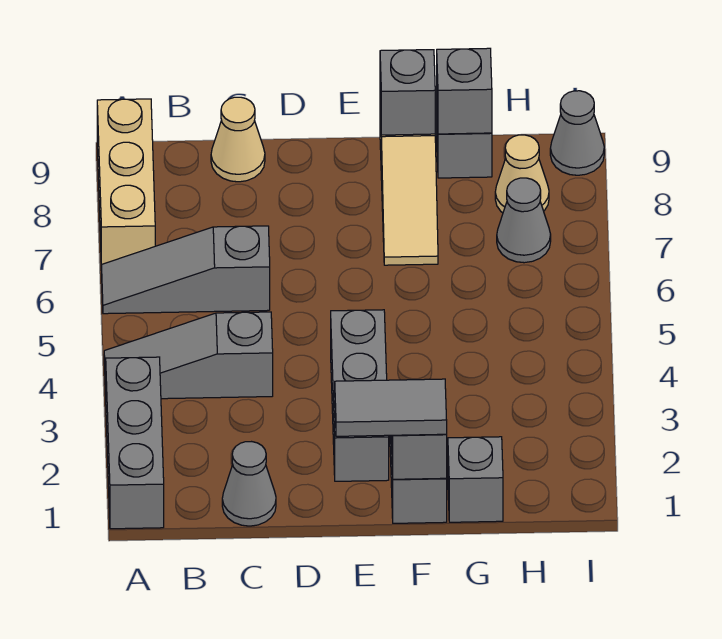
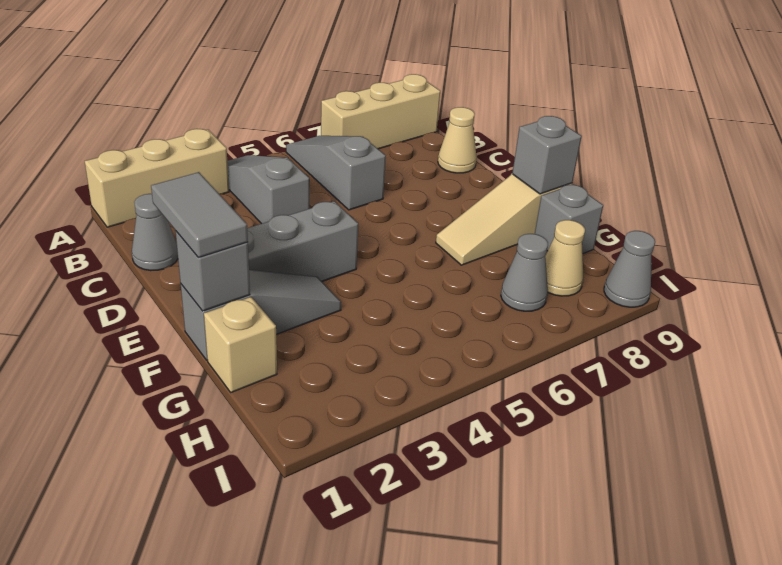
grey brick A1:A3 level 1 -> tan brick A1:A3 level 1
grey brick G1 level 1 -> tan brick G1 level 1
grey brick G9 level 2 -> none

